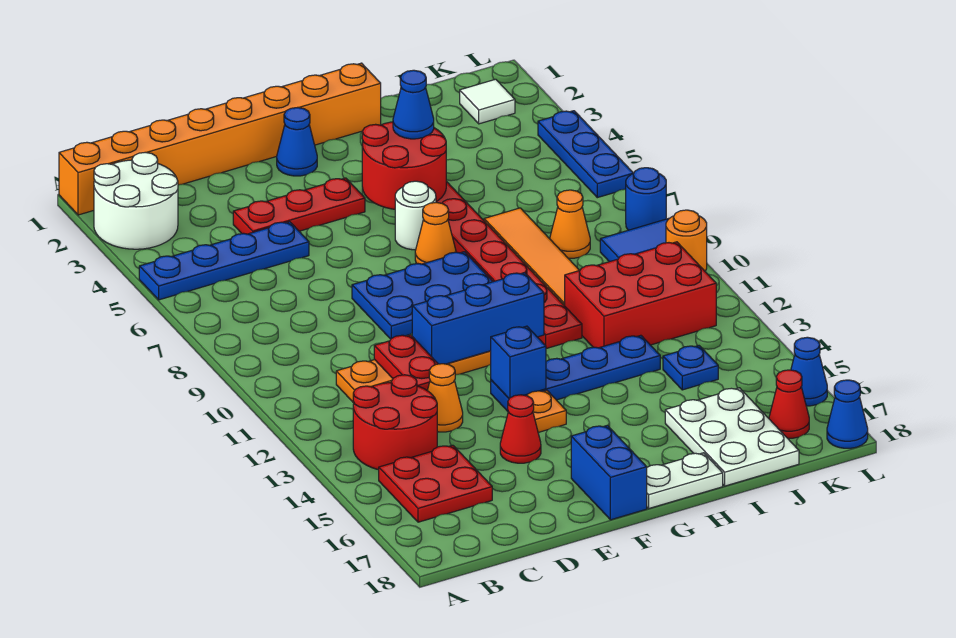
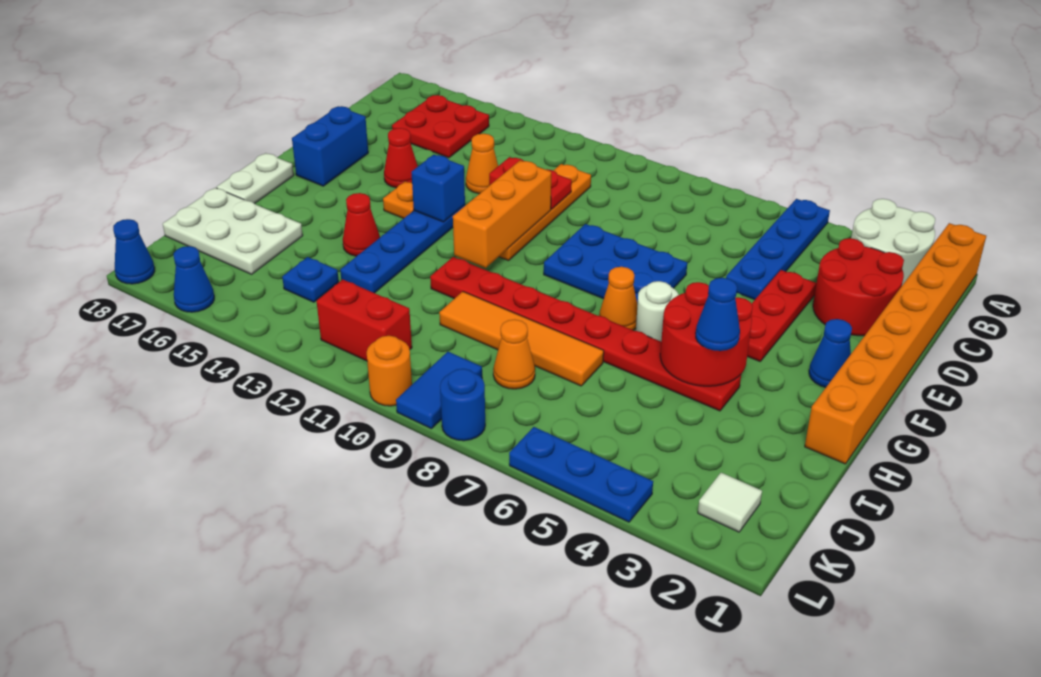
red round brick B13:C14 level 1 -> red round brick C2:D3 level 1
blue plate E8:G9 level 1 -> blue plate E7:F9 level 1
blue brick E11:G11 level 2 -> orange brick E11:G11 level 2
blue brick F17:F18 level 1 -> blue brick E17:F17 level 1
red brick I11:K12 level 1 -> red brick K11:K12 level 1
red cone K17 level 1 -> red cone H14 level 1

